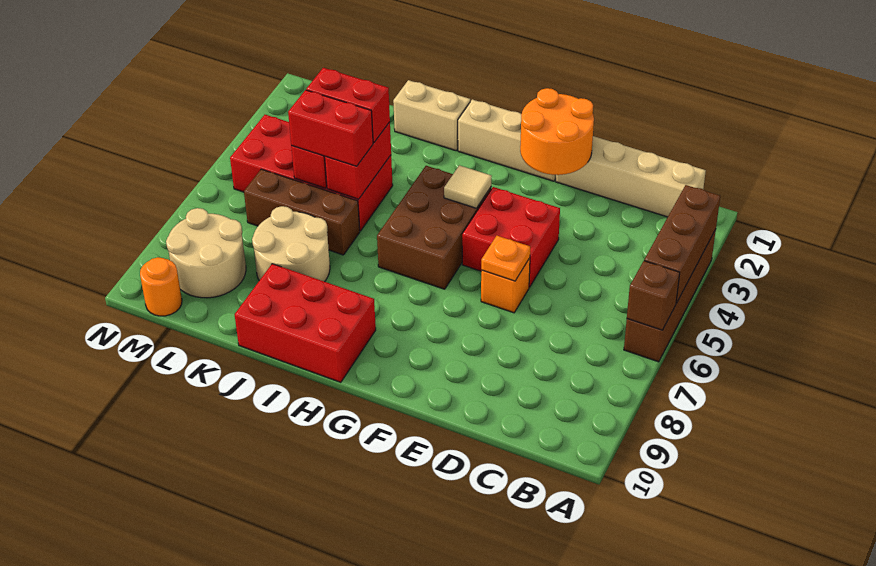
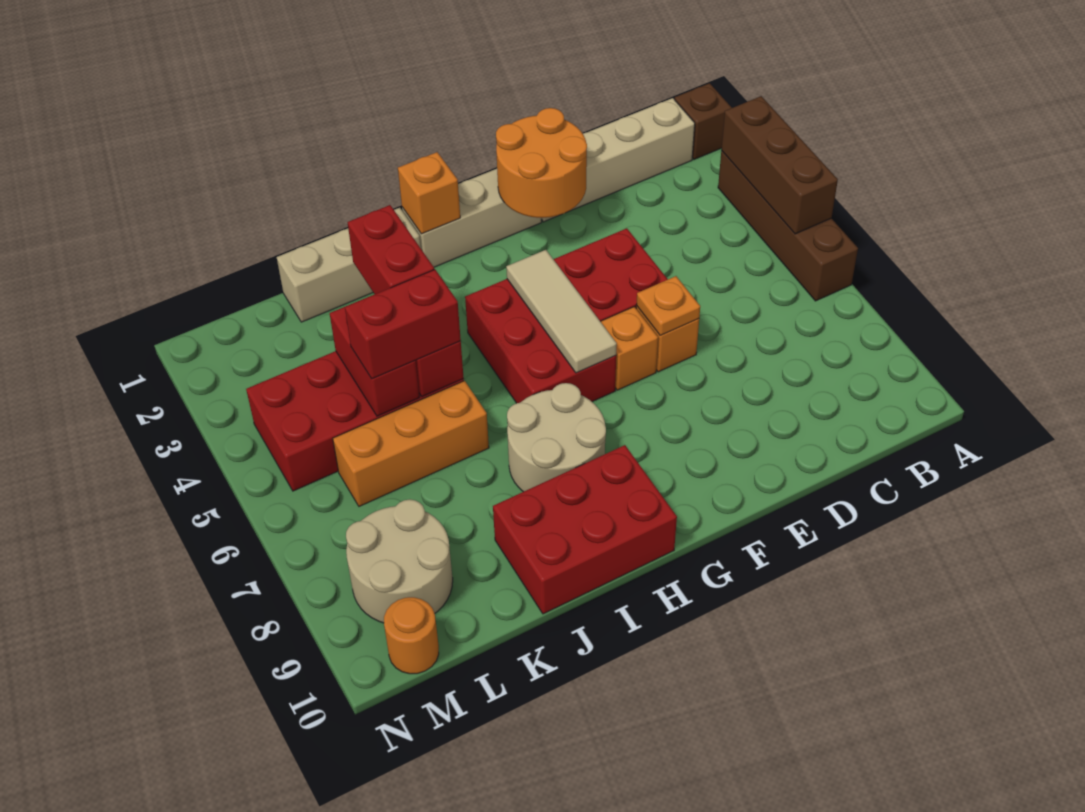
brown brick A6 level 2 -> brown brick A1 level 1
none -> orange brick F6 level 1
brown brick G4:H6 level 1 -> red brick G4:H6 level 1
tan tile G4 level 2 -> tan tile G4:G6 level 2
none -> orange brick H1 level 2
tan brick I1:J1 level 1 -> tan brick I1:K1 level 1
red brick J4:K4 level 3 -> red brick J3:J4 level 3
brown brick J6:L6 level 1 -> orange brick J6:L6 level 1
tan round brick J7:K8 level 1 -> tan round brick H7:I8 level 1

